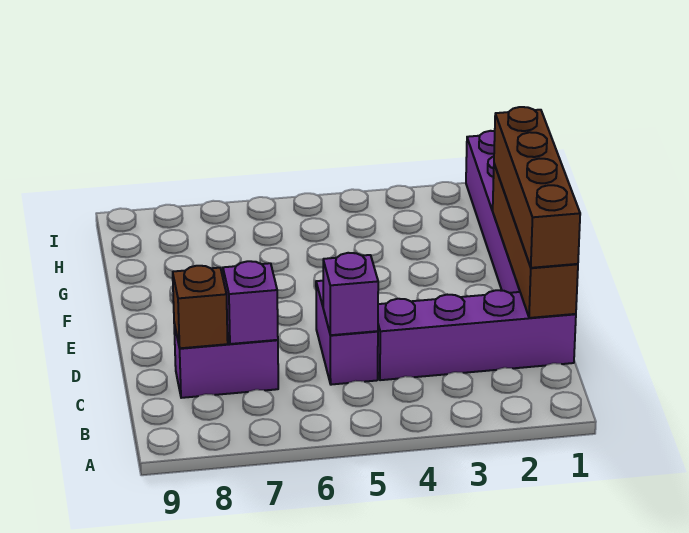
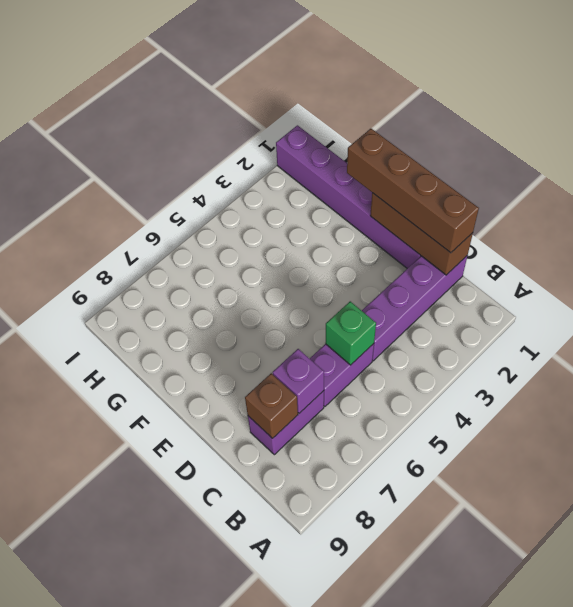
brown brick C1:F1 level 2 -> brown brick C1:E1 level 2
purple brick C5:D5 level 1 -> purple brick C5:C6 level 1
purple brick C5 level 2 -> green brick C5 level 2

